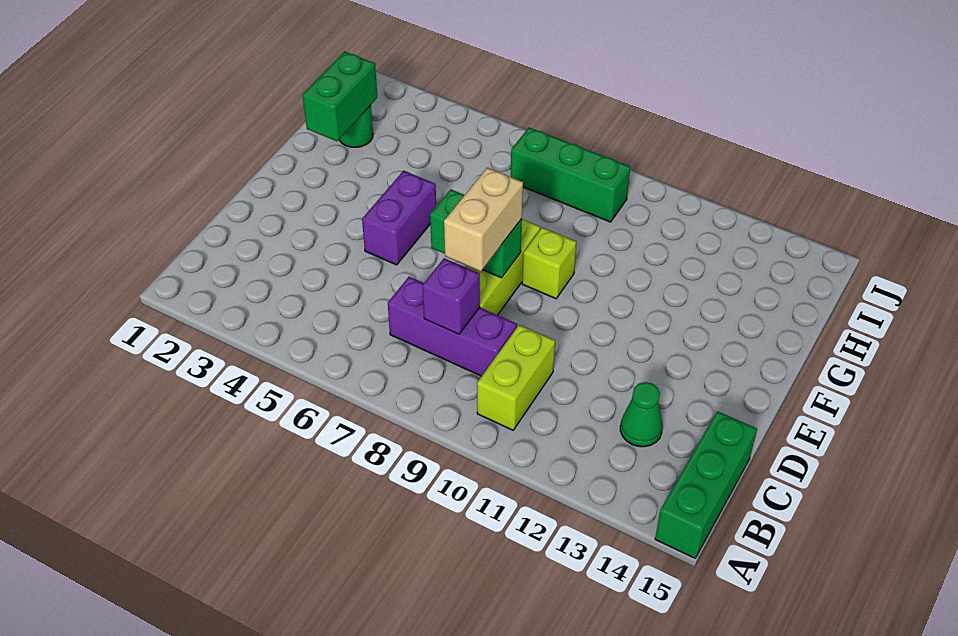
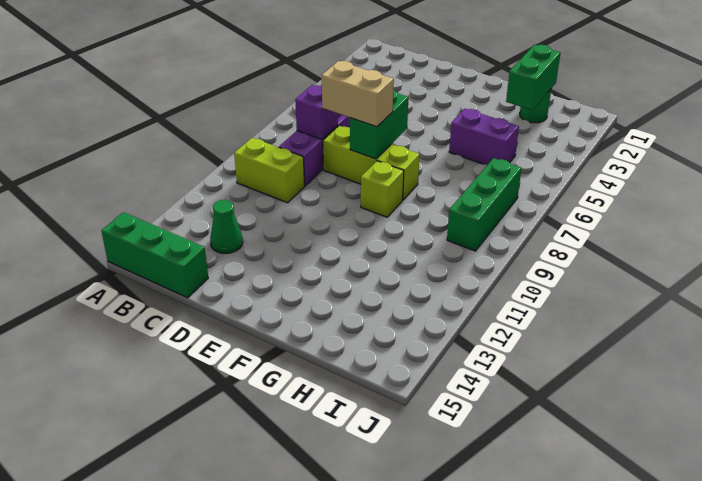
purple brick E5:F5 level 1 -> purple brick G5:H5 level 1
green brick G2:H2 level 2 -> green brick H2:H3 level 2

